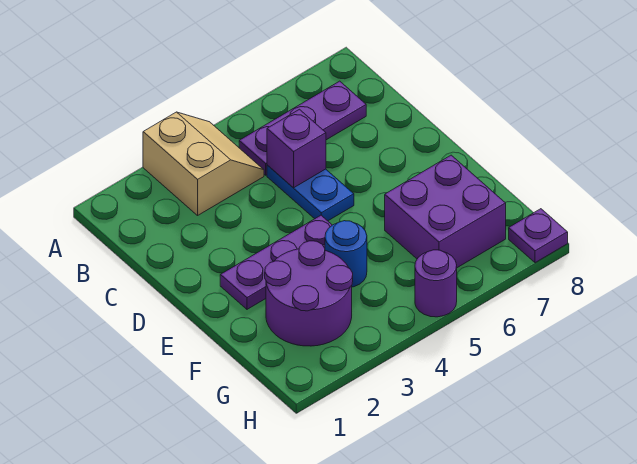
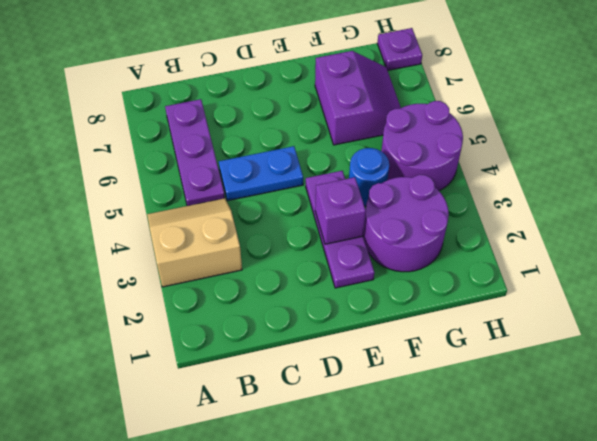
purple brick C5 level 2 -> purple brick E3 level 2
purple brick F6:G7 level 1 -> purple slope F6:G7 level 1 top F
purple round brick H5 level 1 -> purple round brick G4:H5 level 1

